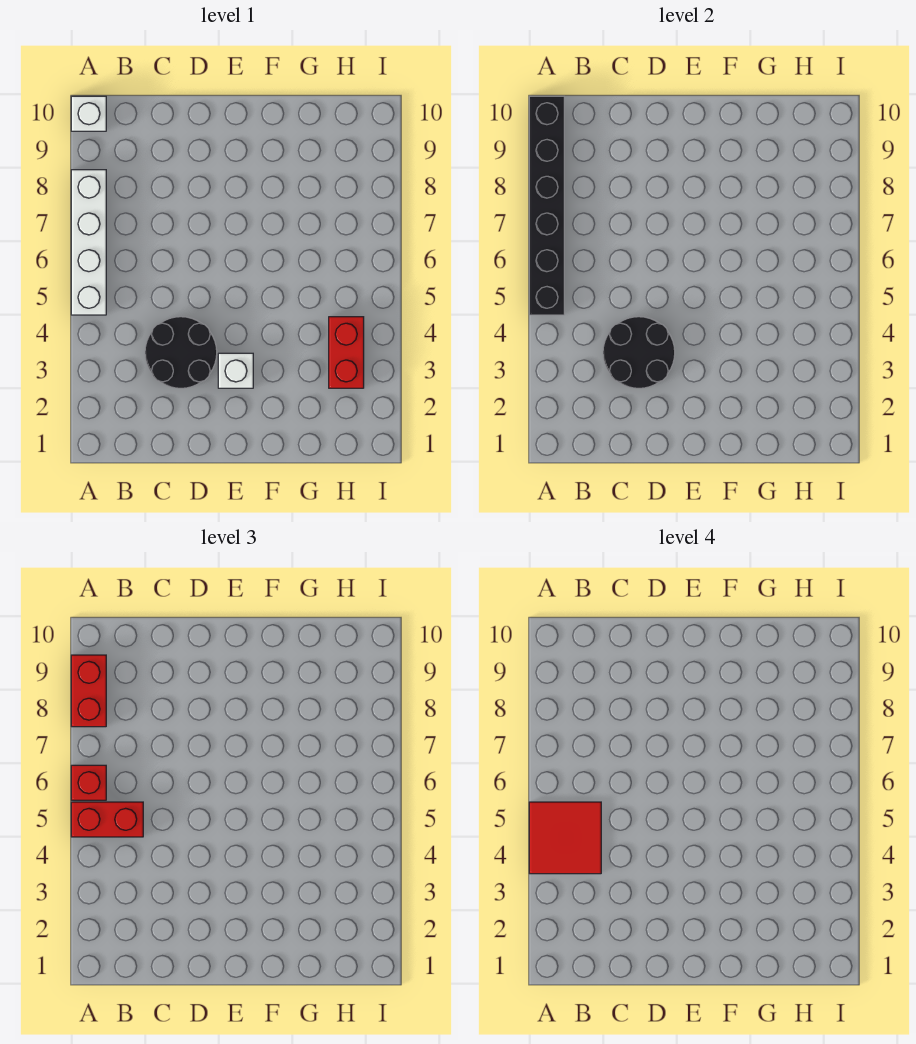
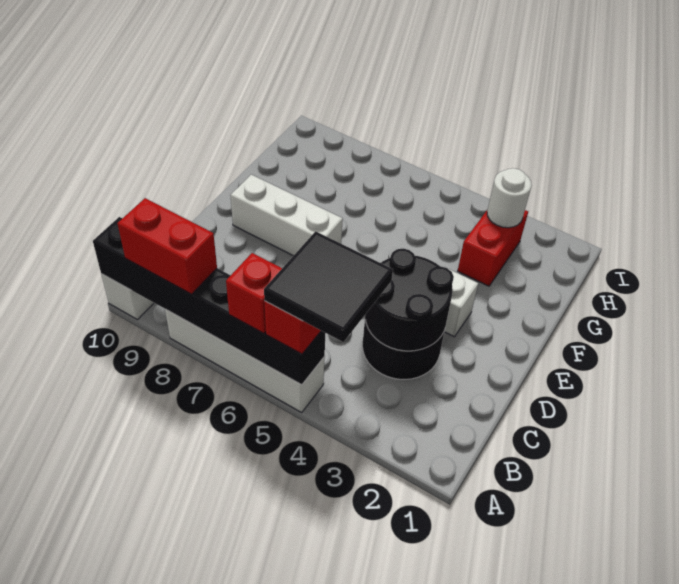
red tile A4:B5 level 4 -> black tile A4:B5 level 4
none -> white brick E7:E9 level 1
red brick H3:H4 level 1 -> red brick G3:H3 level 1
none -> white round brick H3 level 2

